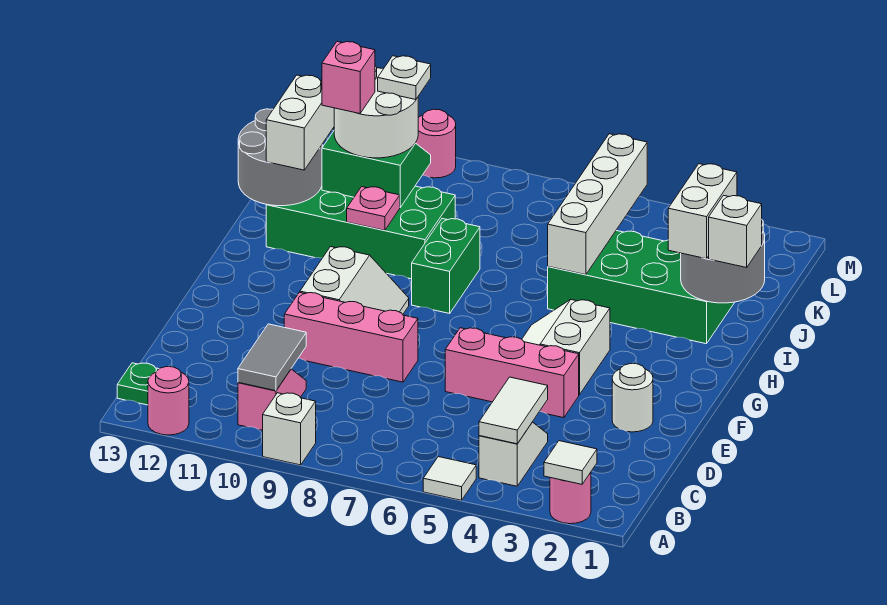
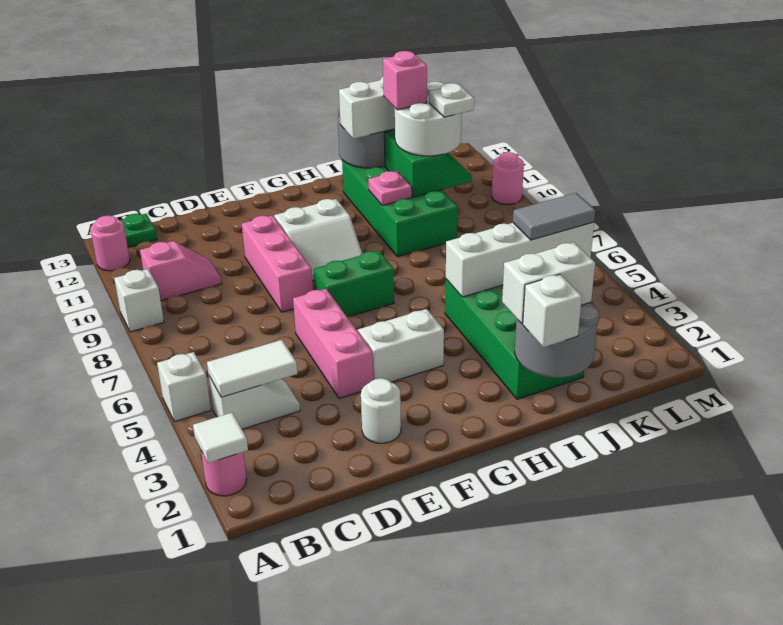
white tile A5 level 1 -> white brick A5 level 1
grey tile B10:C10 level 2 -> grey tile K5:L5 level 3
green brick H8:I8 level 1 -> green brick F7:G7 level 1

